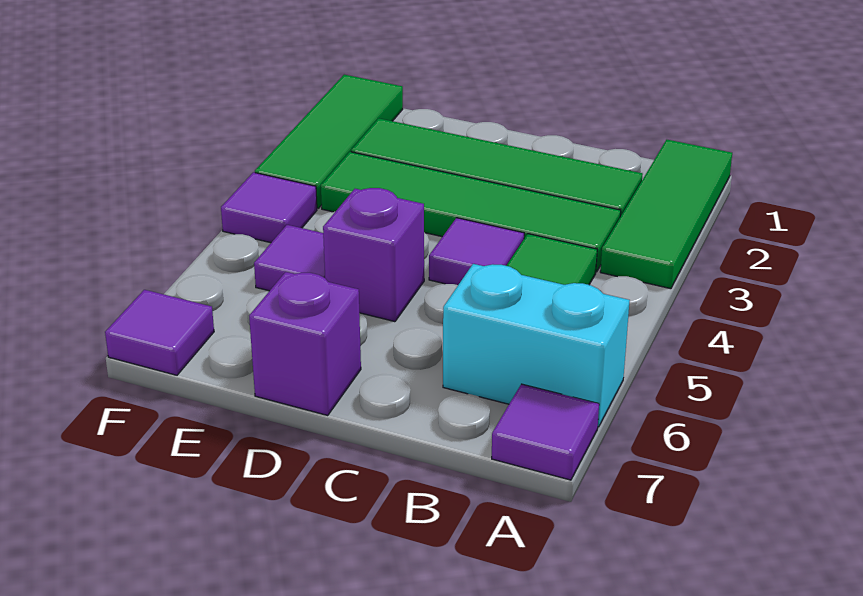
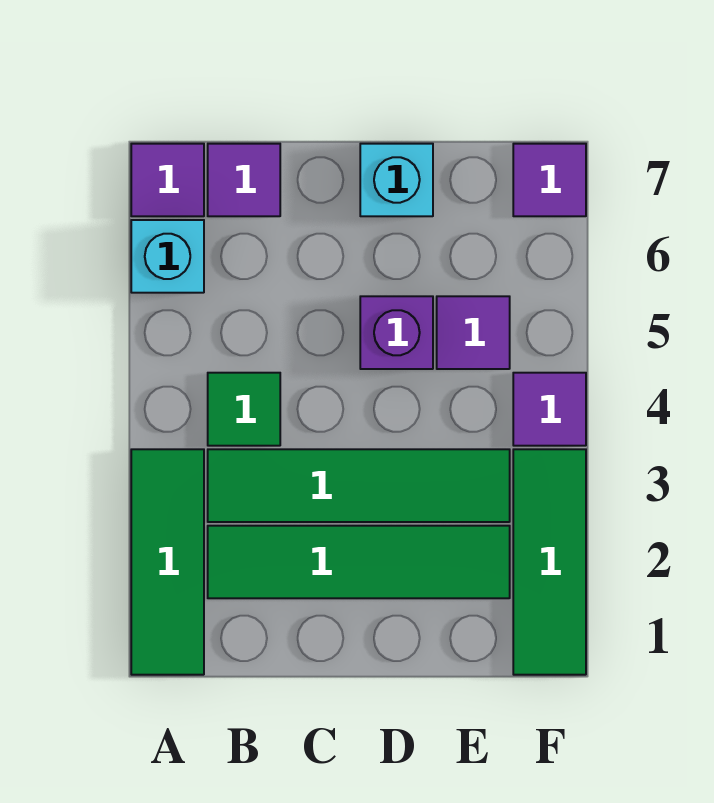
cyan brick A6:B6 level 1 -> cyan brick A6 level 1
purple tile C4 level 1 -> purple tile B7 level 1
purple brick D7 level 1 -> cyan brick D7 level 1

